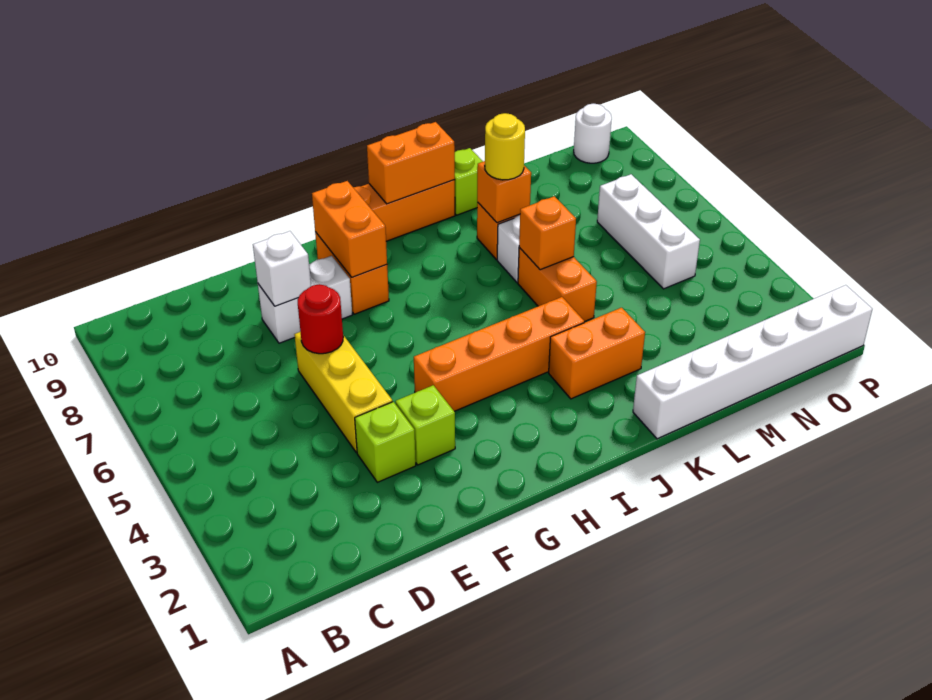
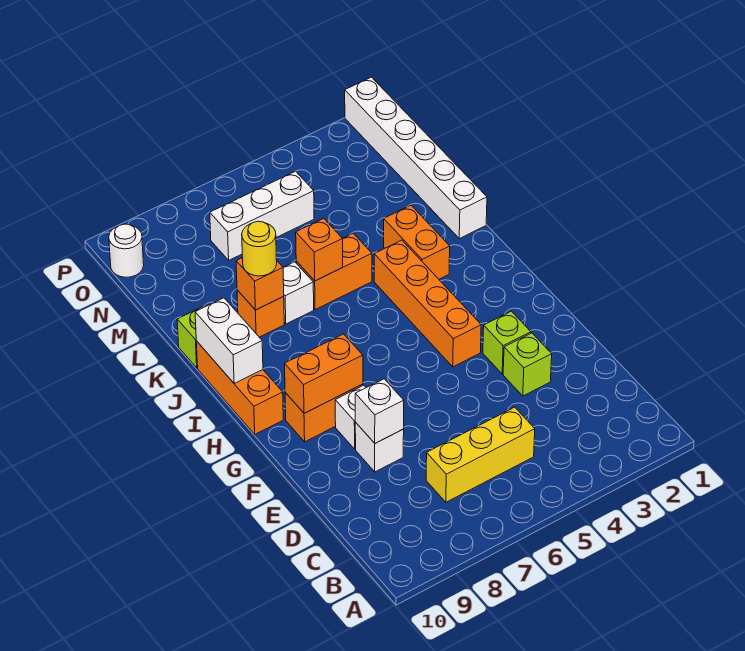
yellow brick E4:E6 level 1 -> yellow brick C5:C7 level 1
red round brick E6 level 2 -> none
orange brick I10:J10 level 2 -> white brick I10:J10 level 2

